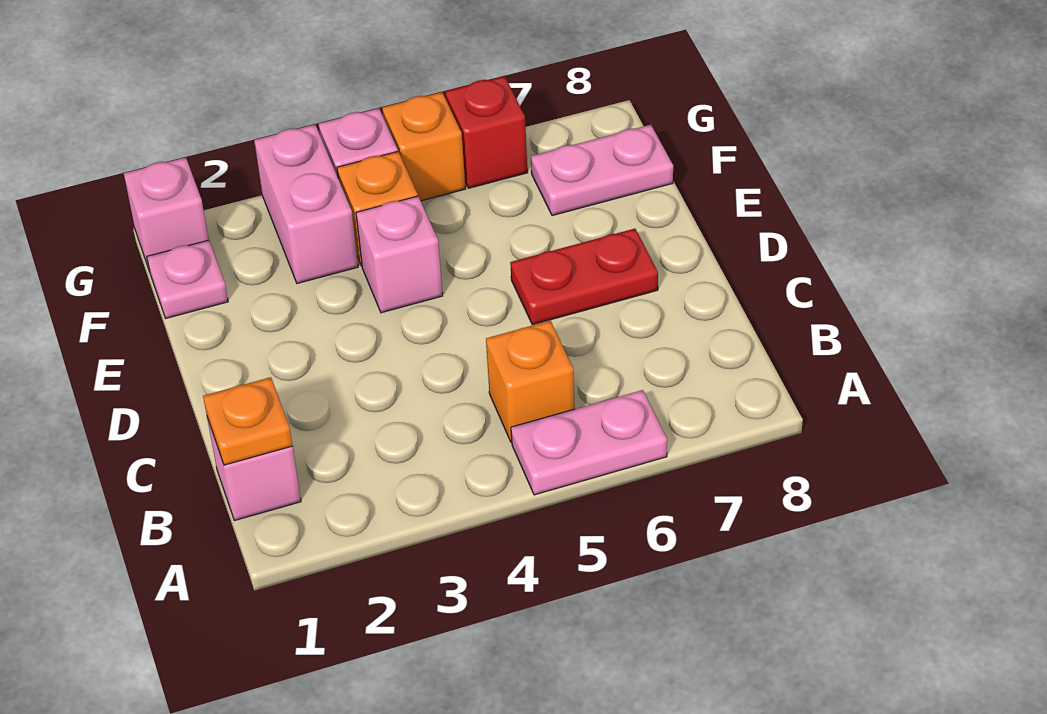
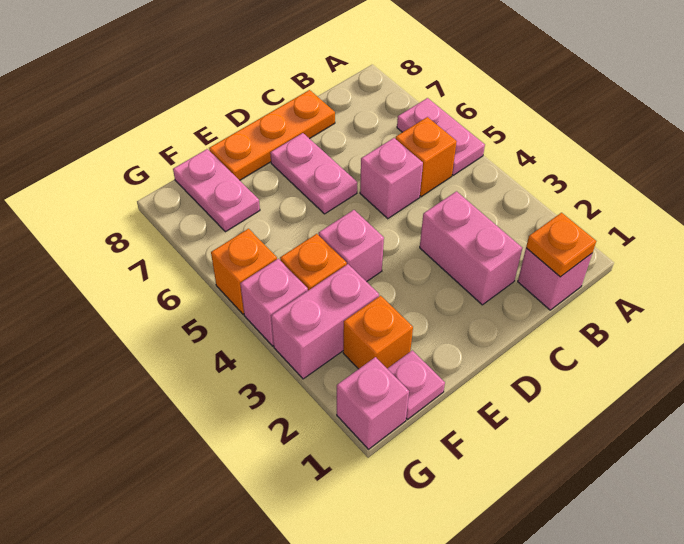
none -> pink brick C2:C3 level 1
none -> pink brick C5 level 1
none -> orange plate C8:E8 level 1
red plate D6:D7 level 1 -> pink plate D6:D7 level 1
none -> orange brick F2 level 1
red brick G6 level 1 -> none

